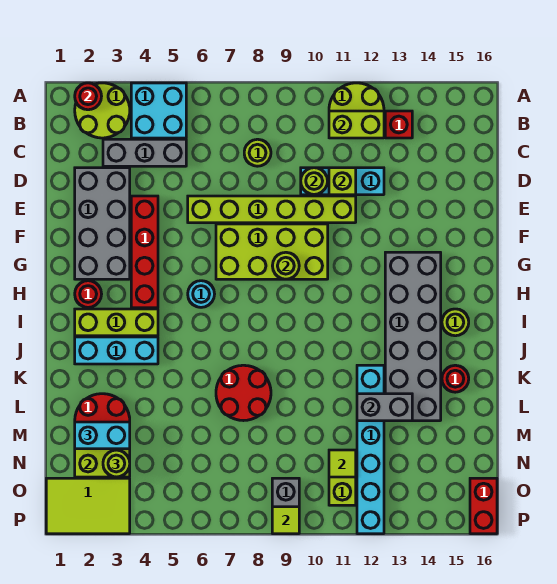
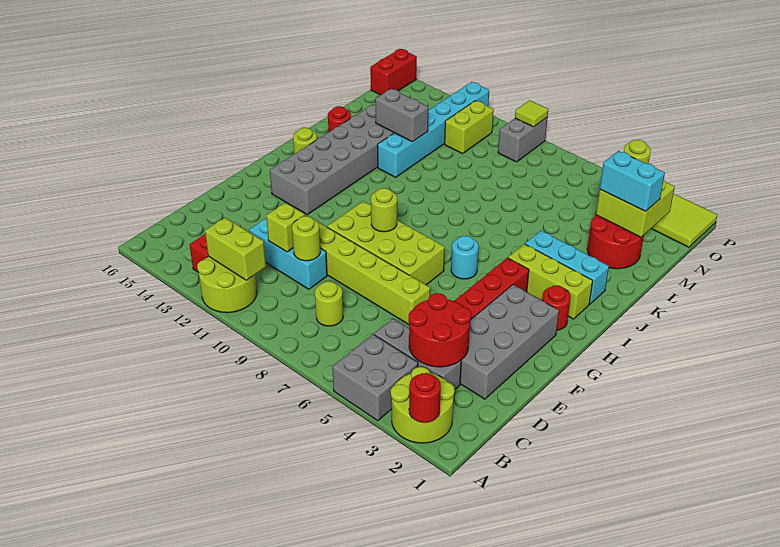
cyan brick A4:B5 level 1 -> grey brick A4:B5 level 1
red round brick K7:L8 level 1 -> red round brick C3:D4 level 2
lime tile N11 level 2 -> none

